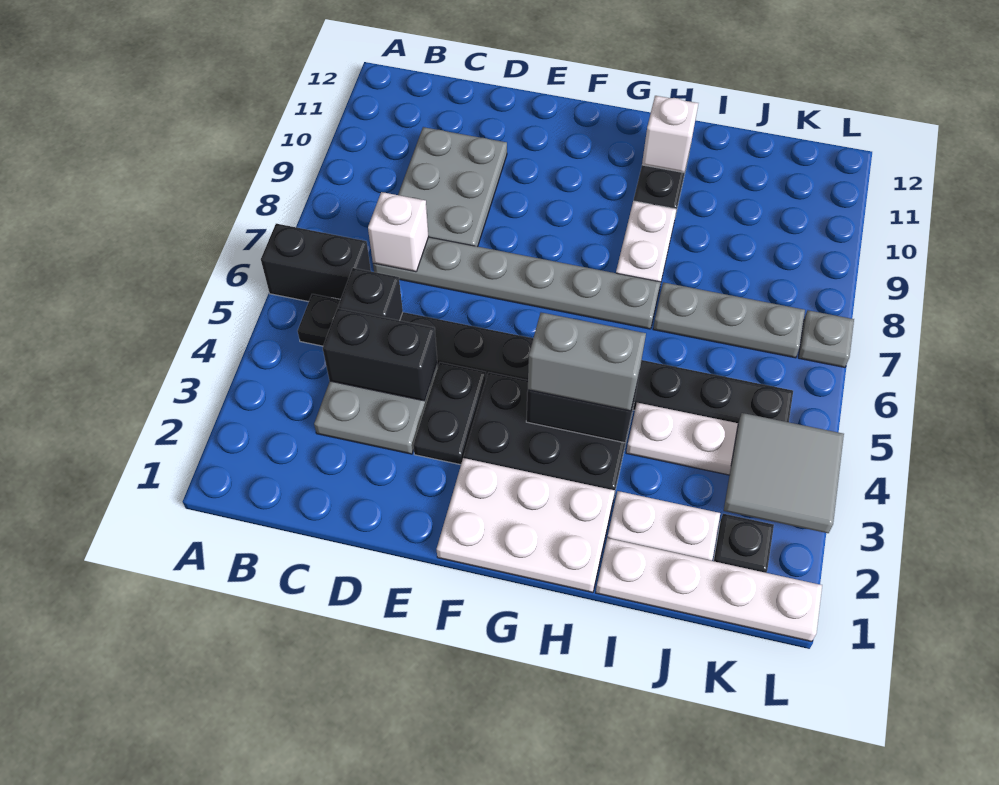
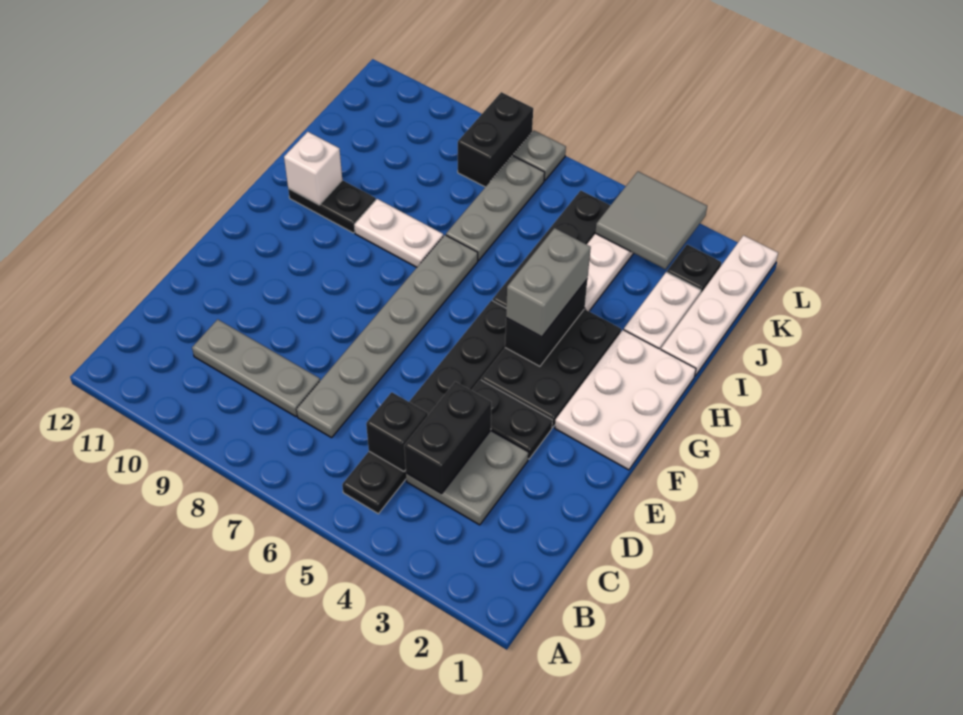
black brick A6:B6 level 1 -> black brick K8:L8 level 1
white brick C7 level 2 -> none
grey plate C8:D10 level 1 -> grey plate C8:C10 level 1

